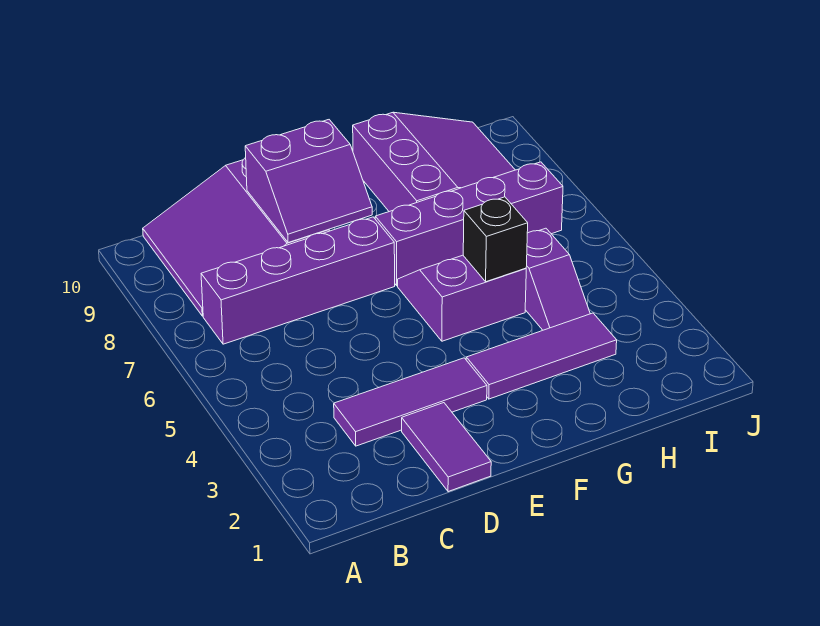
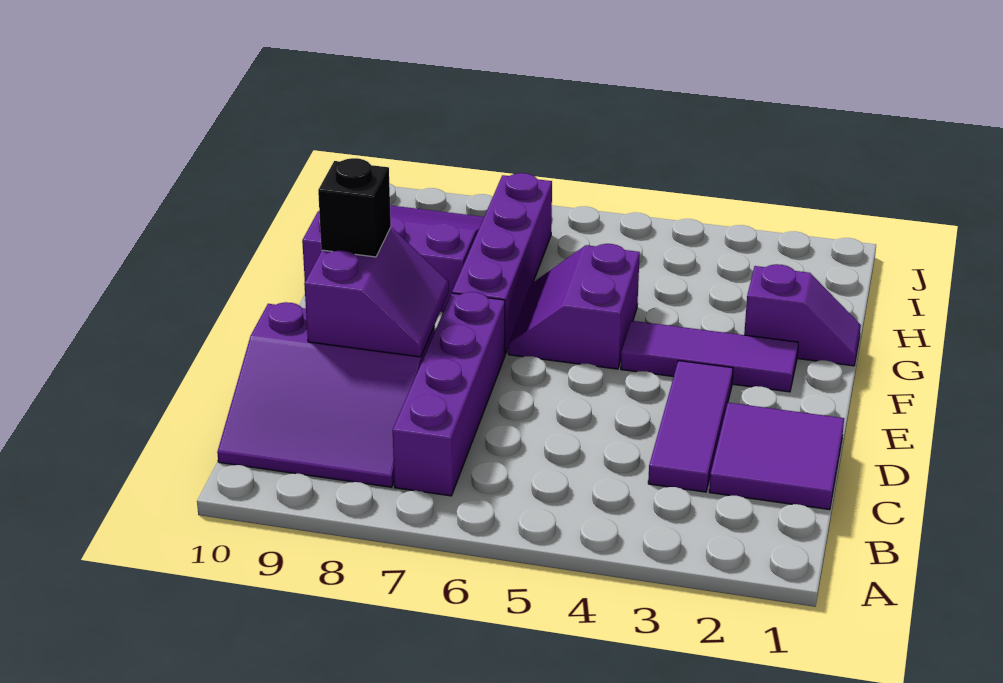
purple tile D1:D2 level 1 -> purple tile C1:D2 level 1
purple tile F3:H3 level 1 -> purple tile F2:F4 level 1
black brick G5 level 2 -> black brick E9 level 3
purple slope H4:H5 level 1 top 5 -> purple slope G1:G2 level 1 top 2

